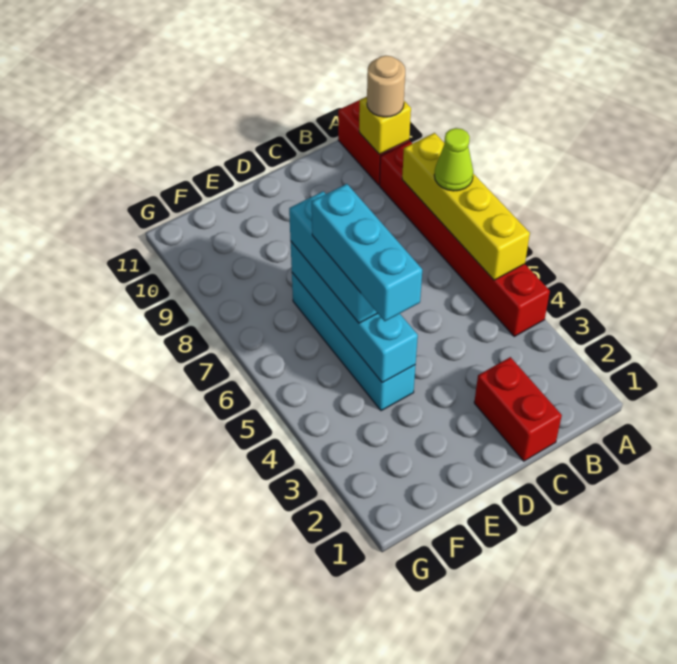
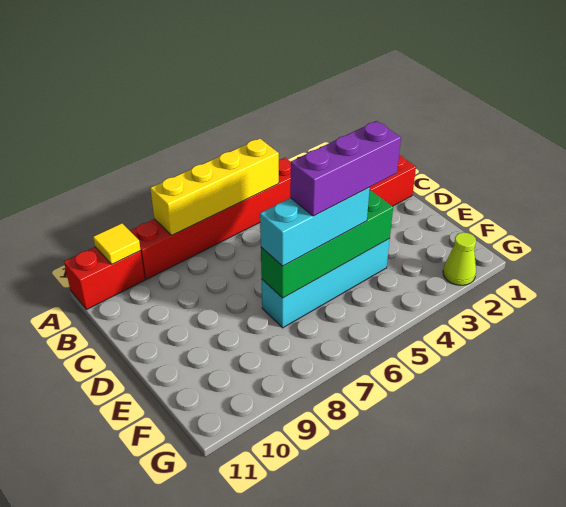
lime cone A7 level 3 -> lime cone G2 level 1
yellow brick A10 level 2 -> yellow tile A10 level 2
tan round brick A10 level 3 -> none
cyan brick E4:E7 level 2 -> green brick E4:E7 level 2
cyan brick E4:E6 level 4 -> purple brick E4:E6 level 4

